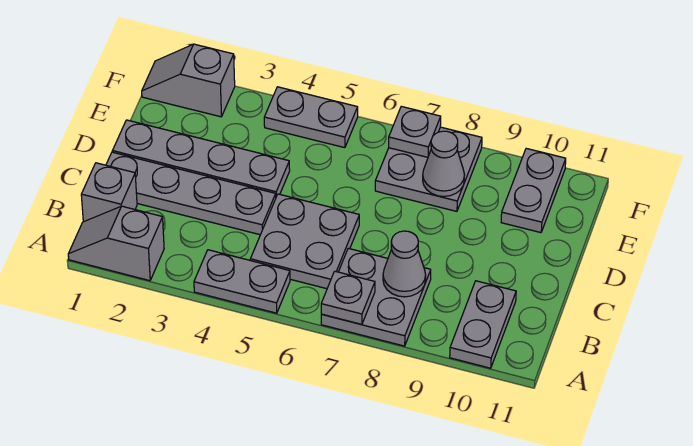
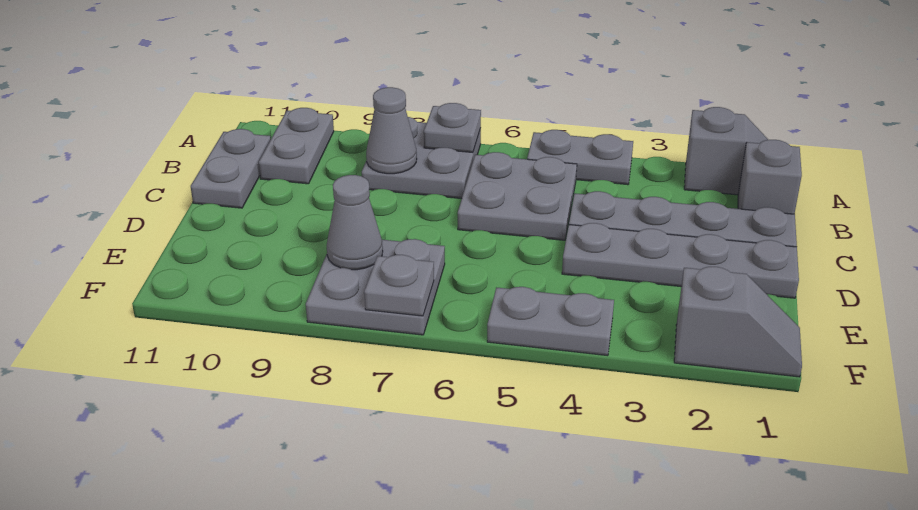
grey plate E10:F10 level 1 -> grey plate B11:C11 level 1

